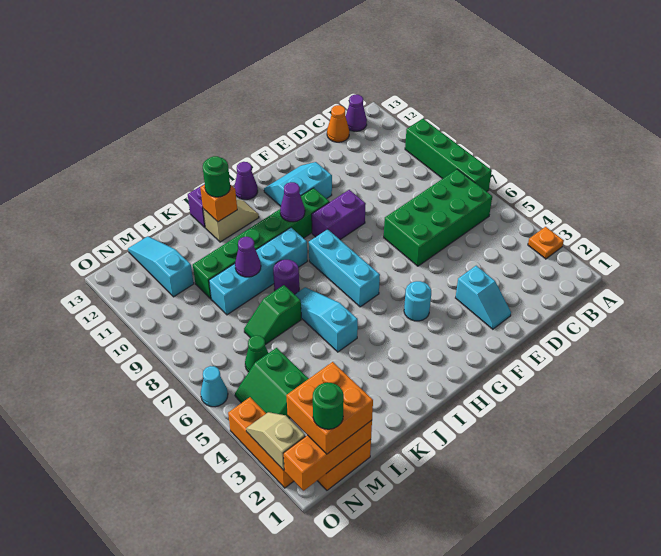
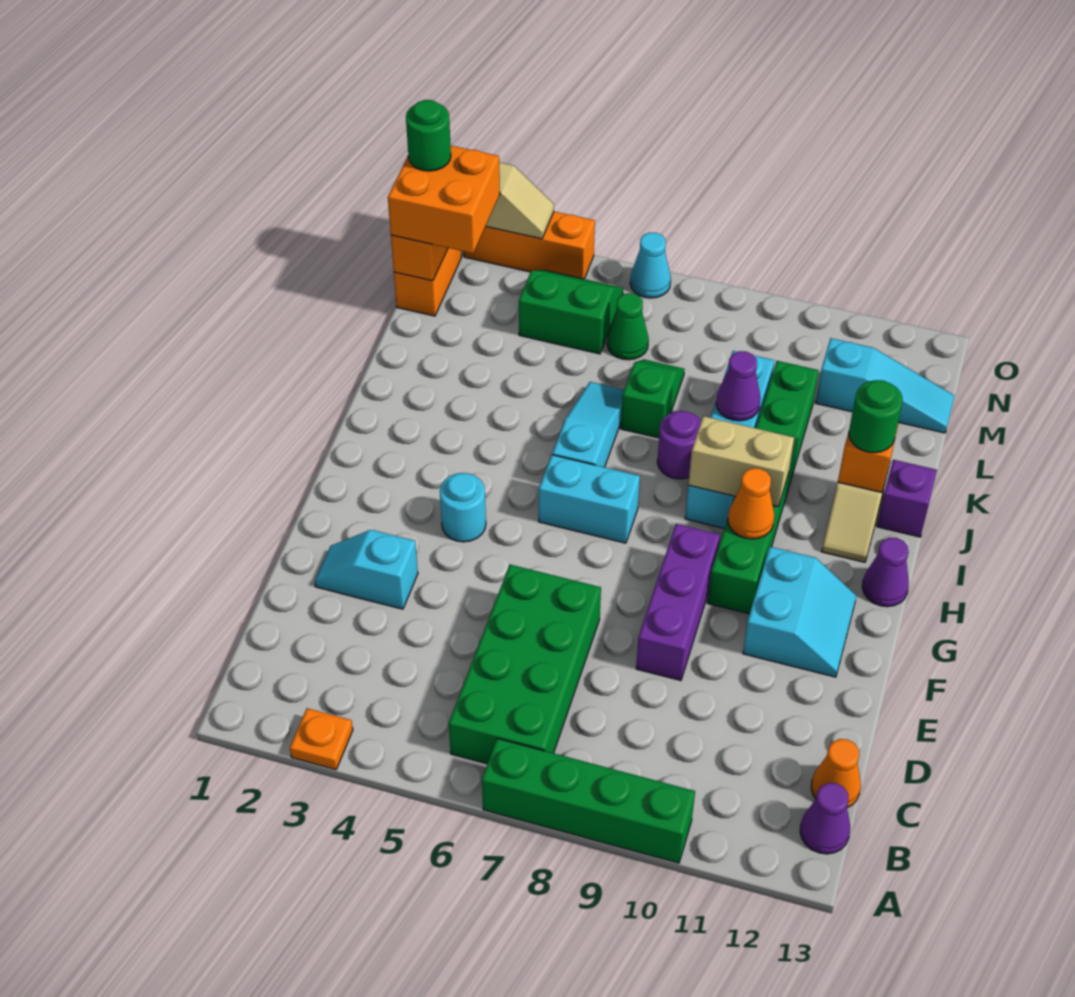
purple brick F9:G9 level 1 -> purple brick E9:G9 level 1
cyan brick H6:H8 level 1 -> cyan brick H6:H7 level 1
purple cone H10 level 2 -> orange cone H10 level 2
none -> tan brick I9:I10 level 2
cyan slope J5:J7 level 1 top 5 -> cyan slope I6:K6 level 1 top I

